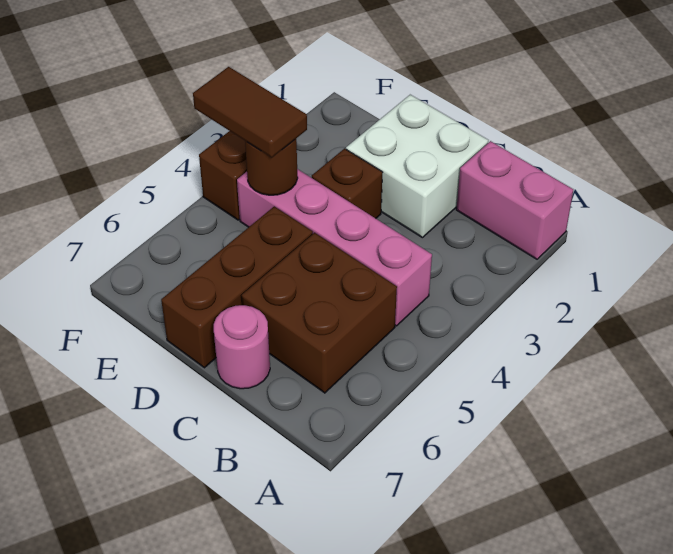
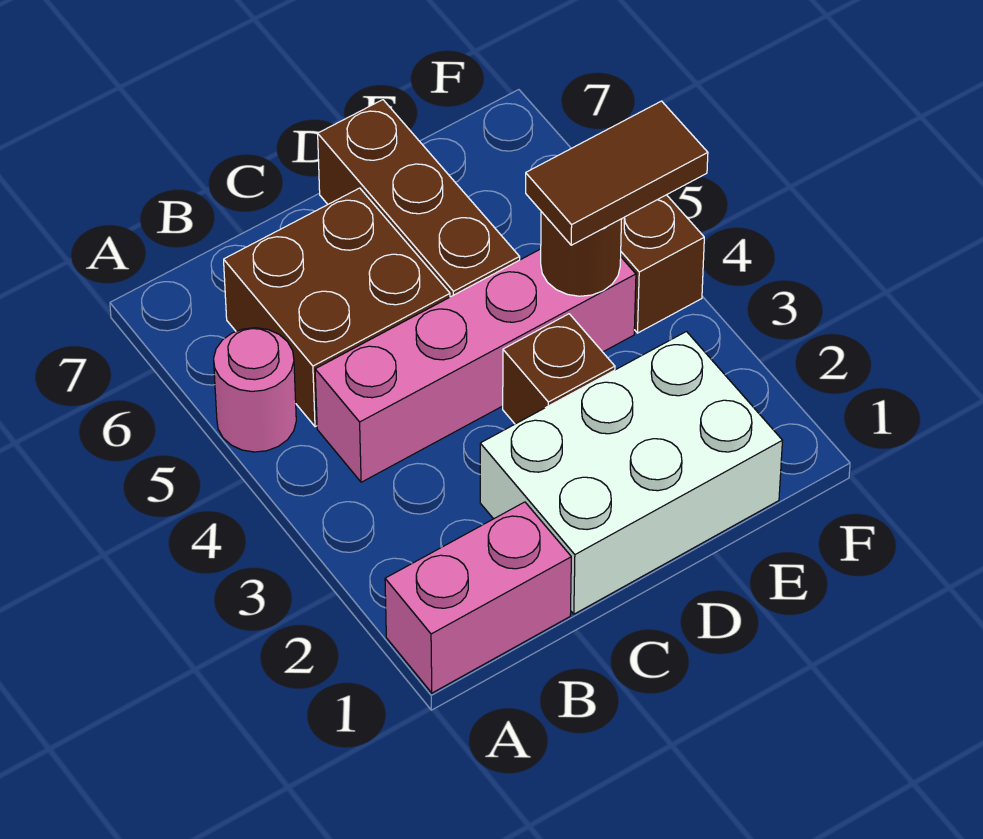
white brick C1:D2 level 1 -> white brick C1:E2 level 1
pink round brick C7 level 1 -> pink round brick A5 level 1

